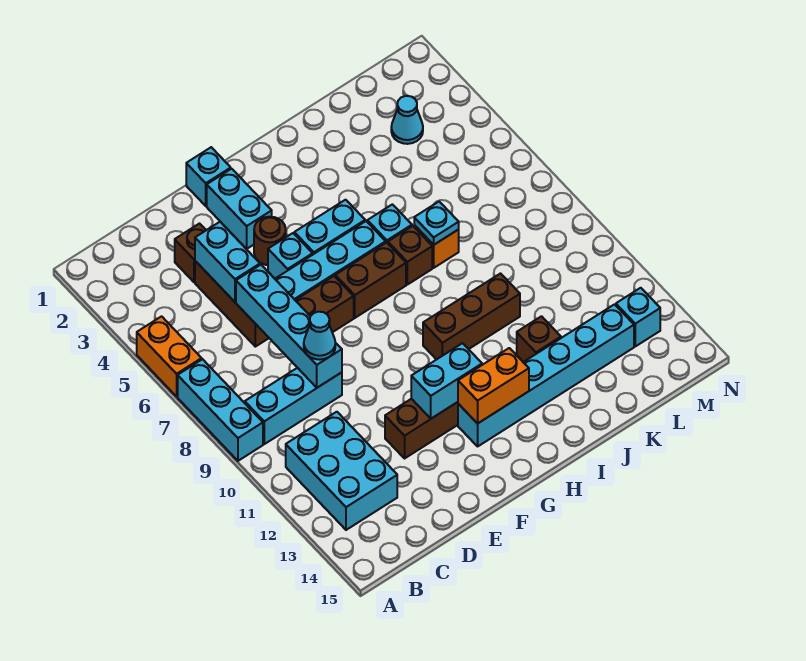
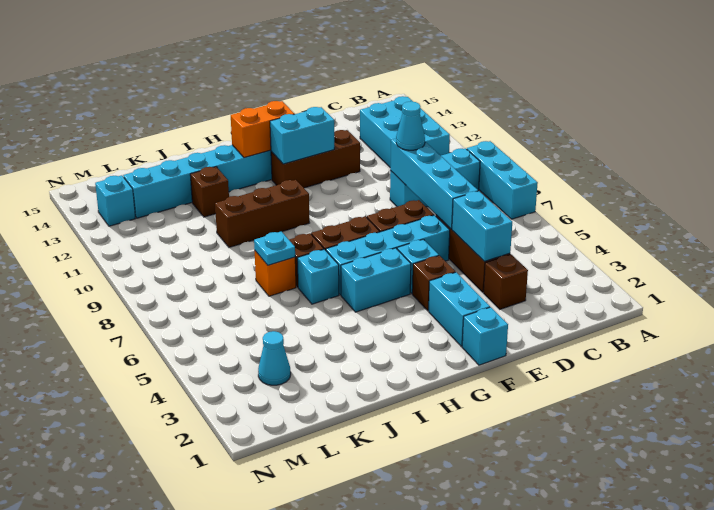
orange brick A5:A6 level 1 -> none
brown round brick F4 level 1 -> brown brick F4 level 1

